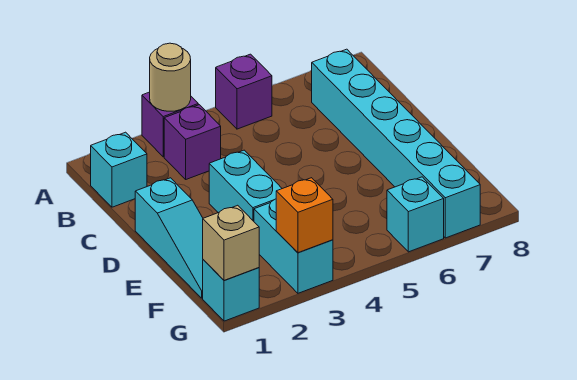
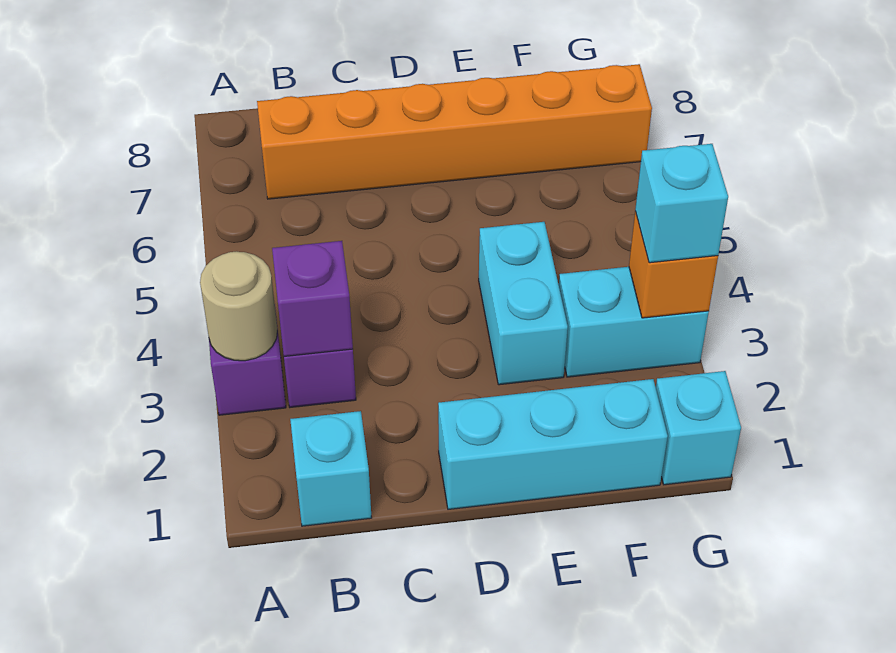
purple brick A5 level 1 -> purple brick B3 level 2
cyan brick B7:G7 level 1 -> orange brick B7:G7 level 1
cyan slope D1:F1 level 1 top D -> cyan brick D1:F1 level 1
cyan brick D3:E3 level 1 -> cyan brick E3:E4 level 1
tan brick G1 level 2 -> none
cyan brick G6 level 1 -> cyan brick G3 level 3

